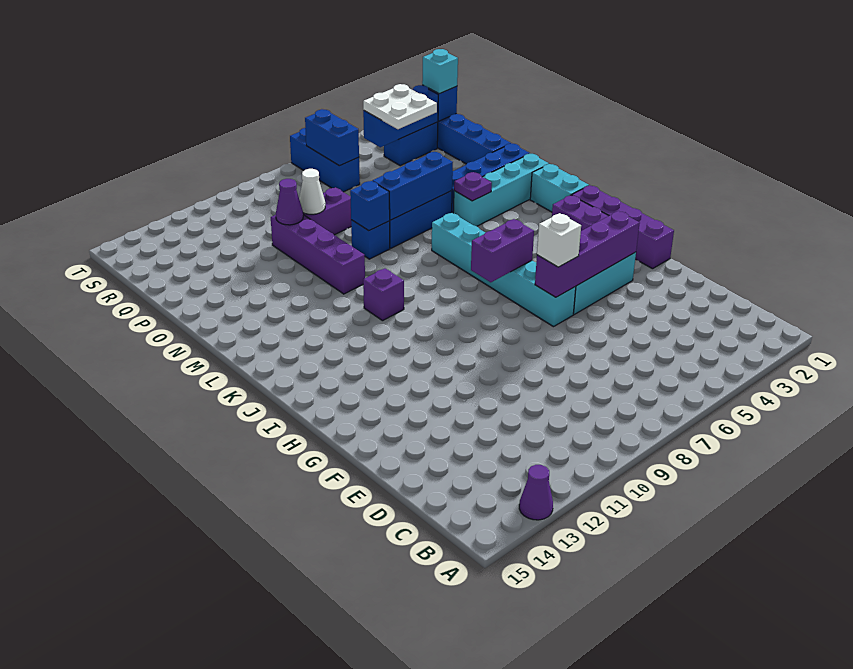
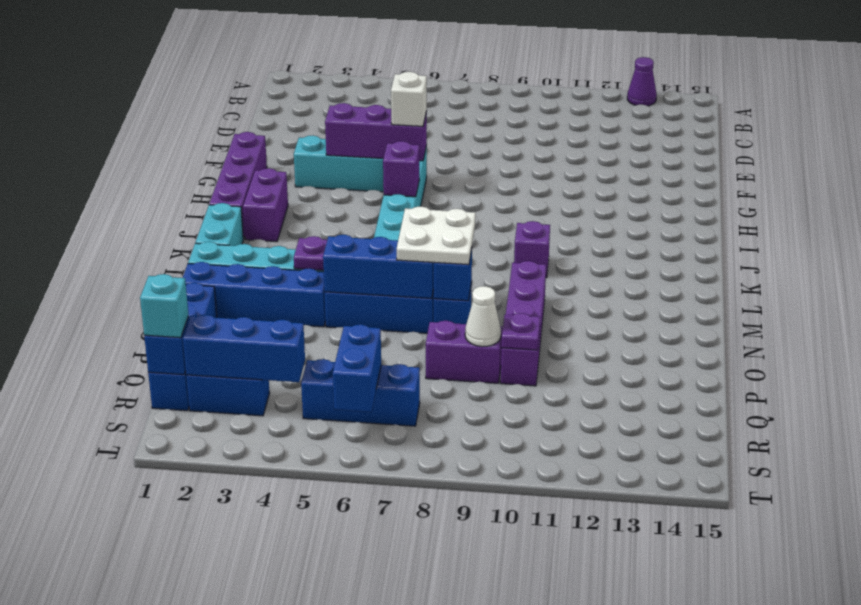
purple brick G3:G6 level 2 -> purple brick G4:G6 level 2
purple brick I6:I7 level 2 -> purple brick I6 level 2
purple cone P10 level 2 -> purple plate P10 level 2
white plate Q3:R4 level 3 -> white plate M7:N8 level 3
blue brick R6:T6 level 1 -> blue brick R5:R7 level 1

